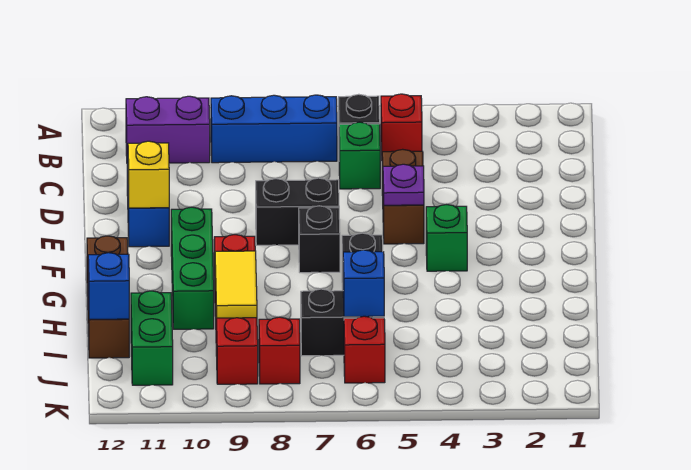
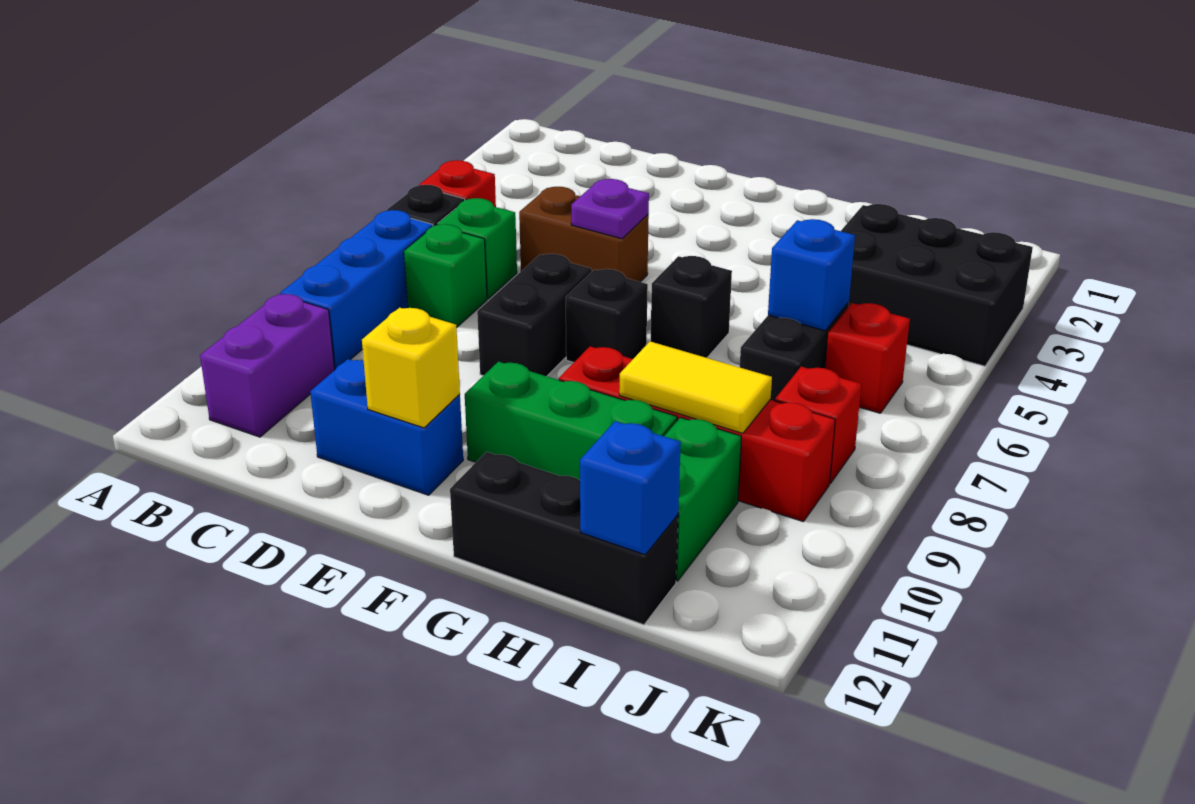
green brick F4 level 1 -> green brick C7 level 1
brown brick G12:I12 level 1 -> black brick G12:I12 level 1
none -> black brick I3:K4 level 1
green brick I11:J11 level 1 -> green brick I10:I11 level 1

